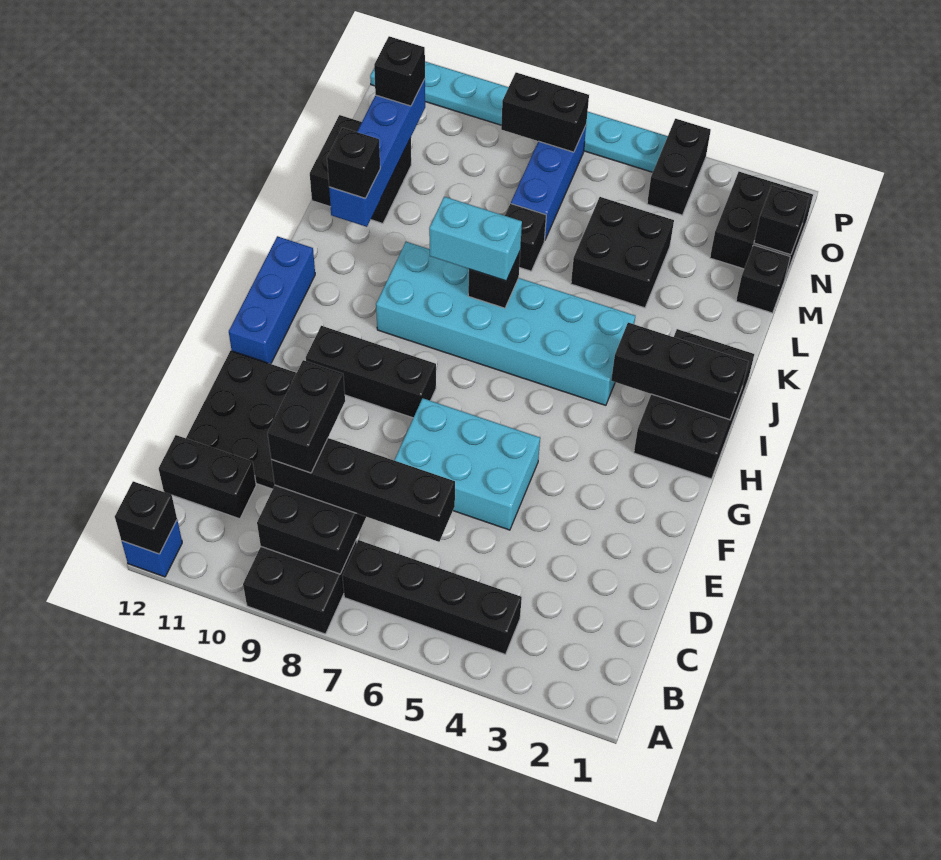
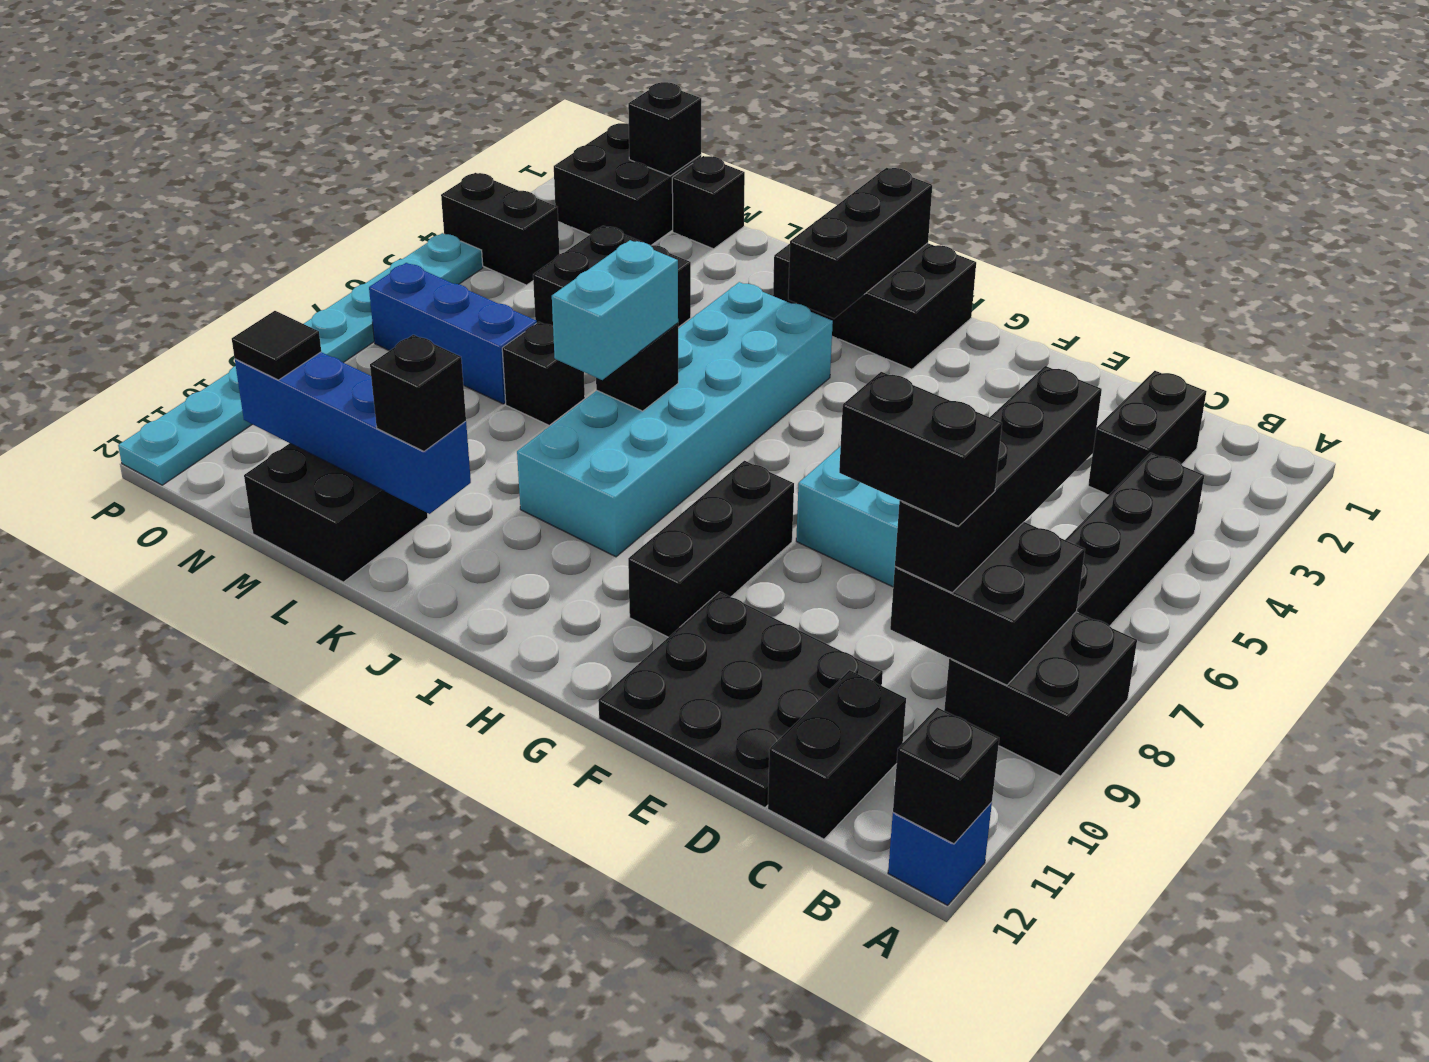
blue brick G12:I12 level 1 -> none
black brick N11 level 3 -> black tile N11 level 3
black brick O7:O8 level 2 -> black brick C2:C3 level 1

